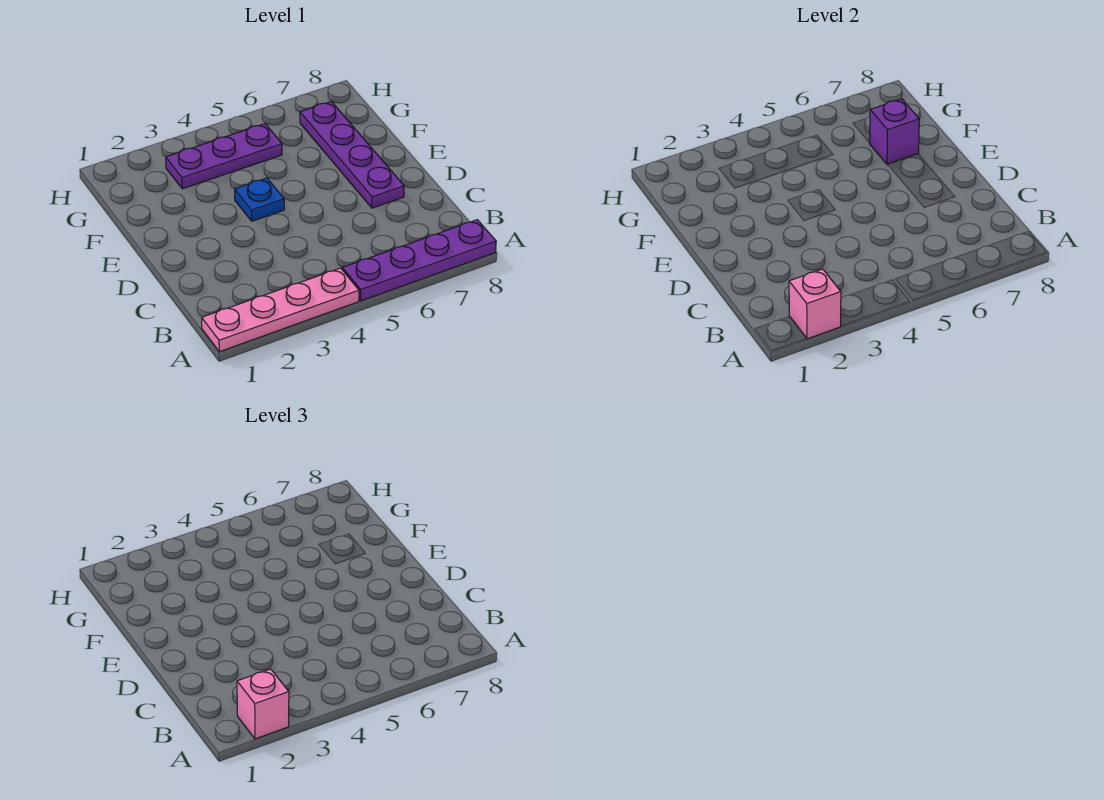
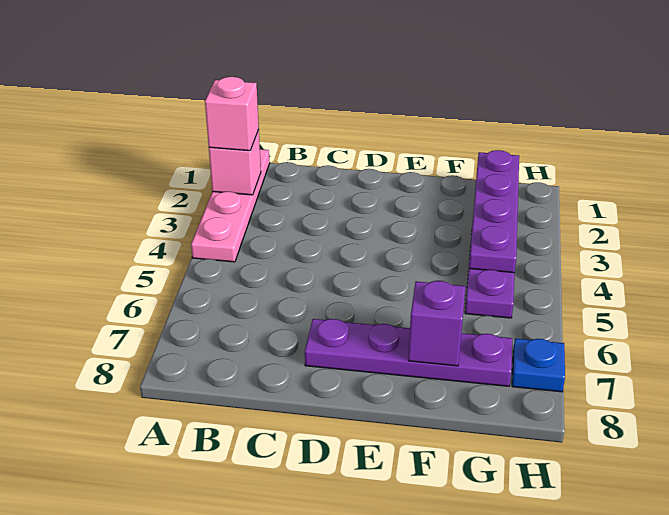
purple plate A5:A8 level 1 -> purple plate G1:G4 level 2
blue plate E4 level 1 -> blue plate H7 level 1

